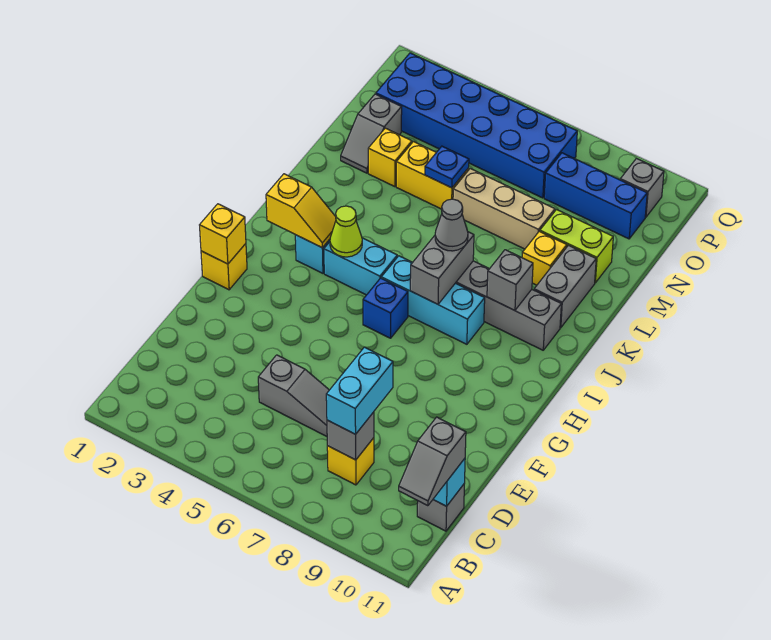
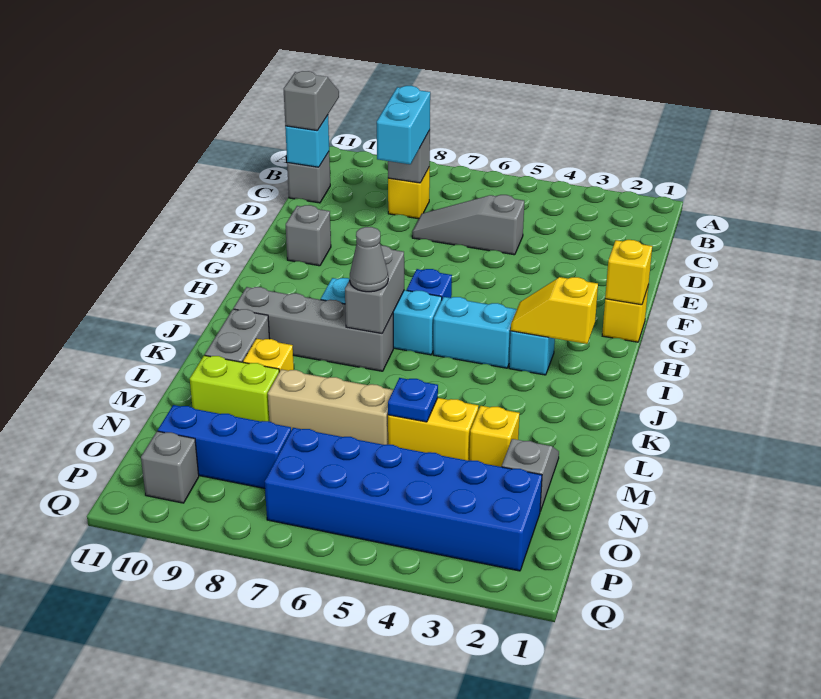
lime cone I4 level 2 -> none
grey brick J9 level 2 -> grey brick F10 level 1

